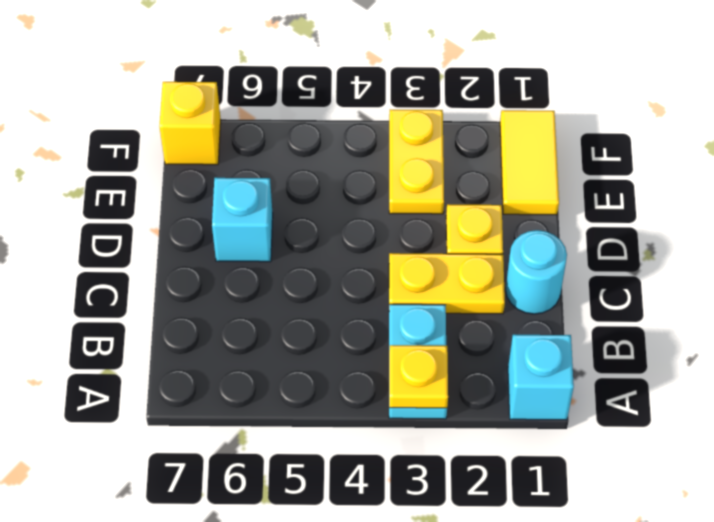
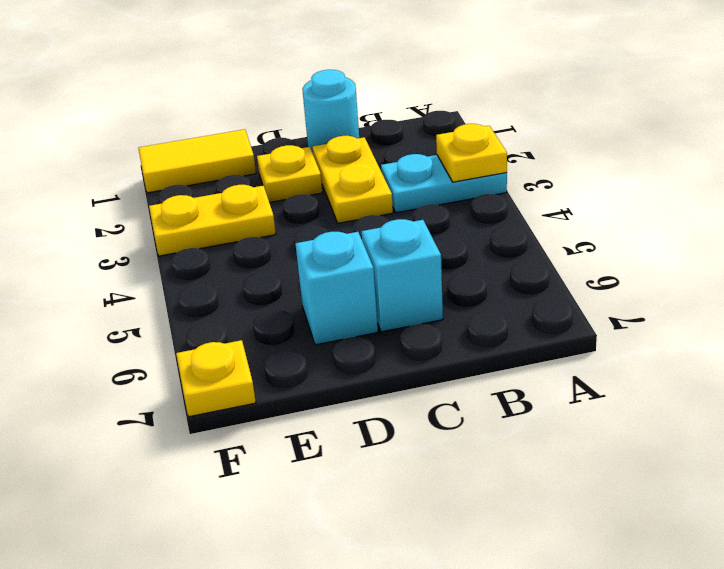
cyan brick A1 level 1 -> cyan brick C6 level 1
yellow brick F7 level 1 -> yellow plate F7 level 1

